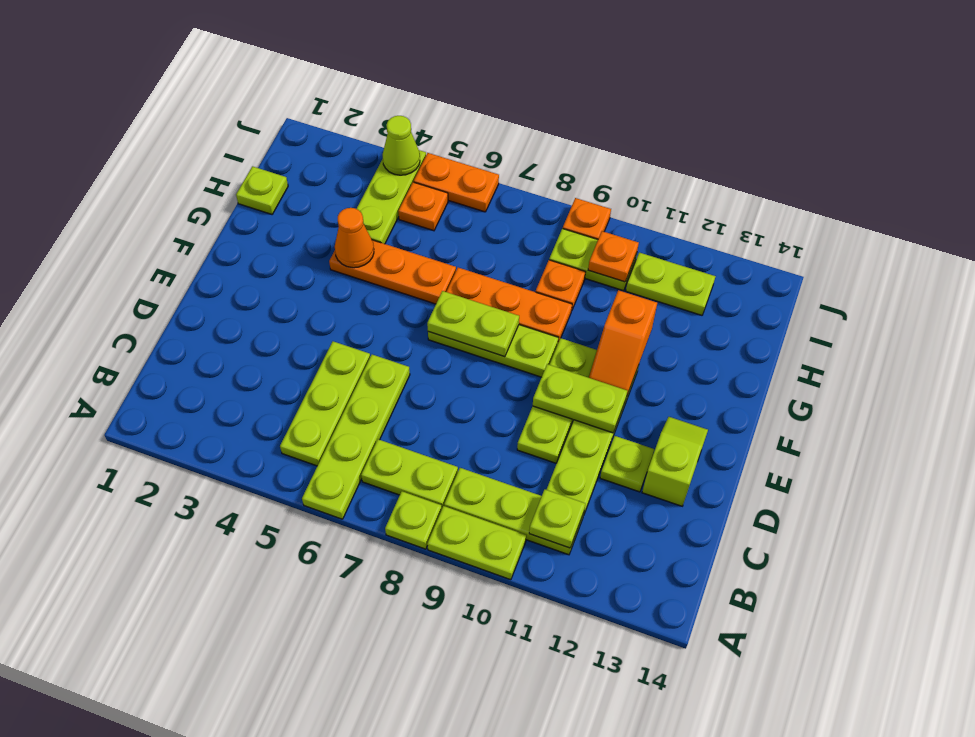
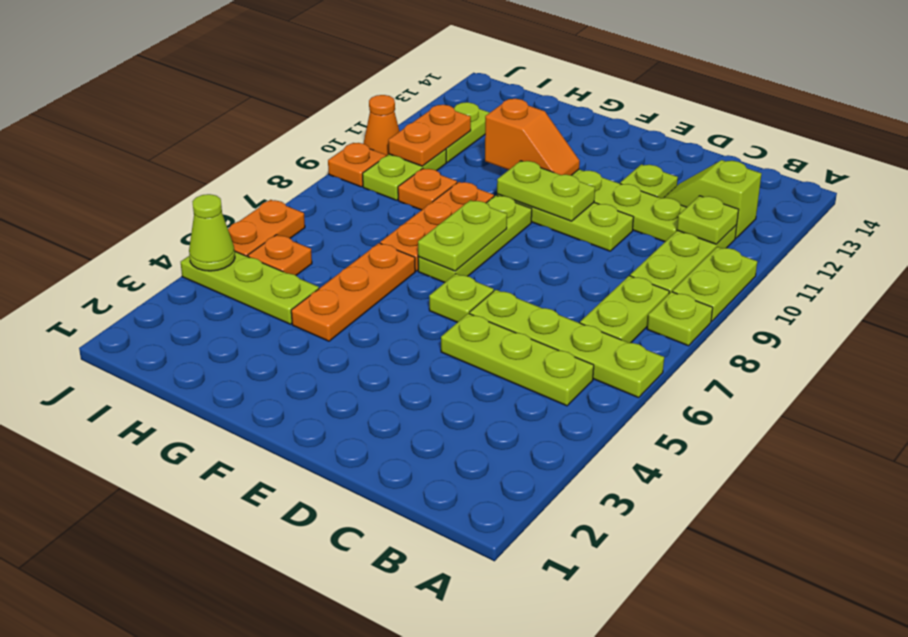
lime slope D13:E13 level 1 top D -> lime slope B12:C12 level 1 top B
lime plate E10:E11 level 2 -> lime plate E10:F10 level 2
orange cone G4 level 2 -> orange cone J10 level 1
lime plate H1 level 1 -> lime plate E6 level 1
orange plate I10 level 2 -> orange plate I10:I11 level 2

